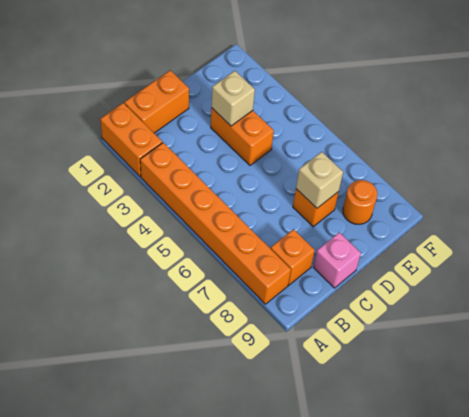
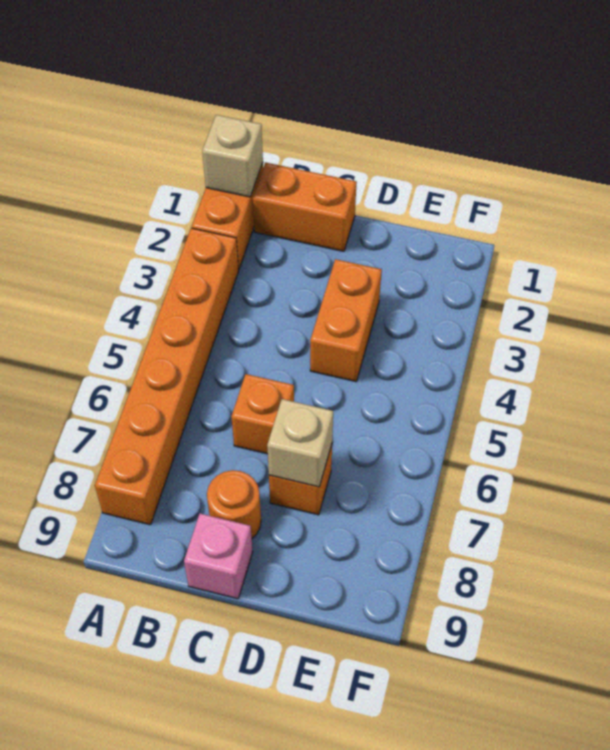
orange brick B8 level 1 -> orange brick C6 level 1
tan brick D3 level 2 -> tan brick A1 level 2
orange round brick E8 level 1 -> orange round brick C8 level 1

